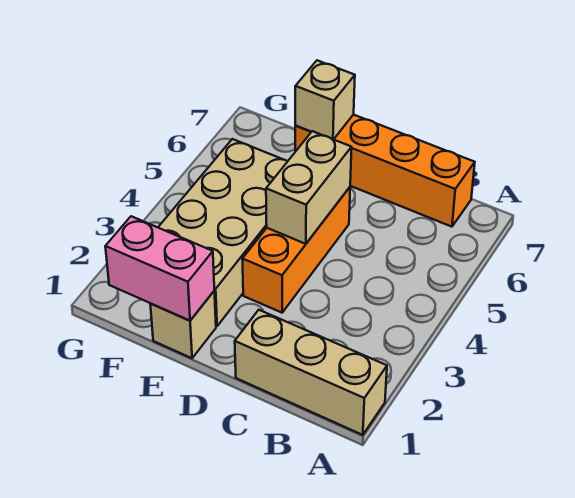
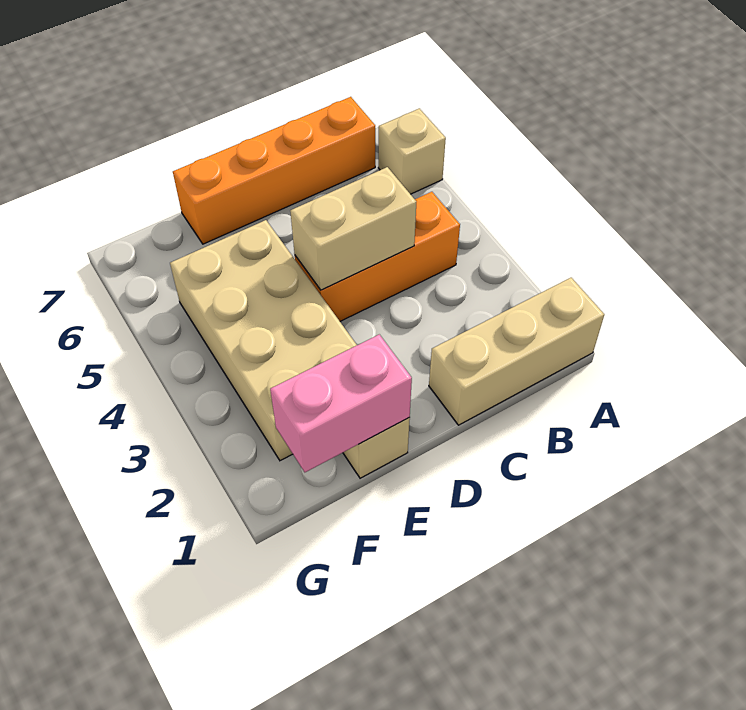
orange brick D3:D5 level 1 -> orange brick B4:D4 level 1
tan brick D4:D5 level 2 -> tan brick C4:D4 level 2
tan brick E7 level 2 -> tan brick A6 level 1

